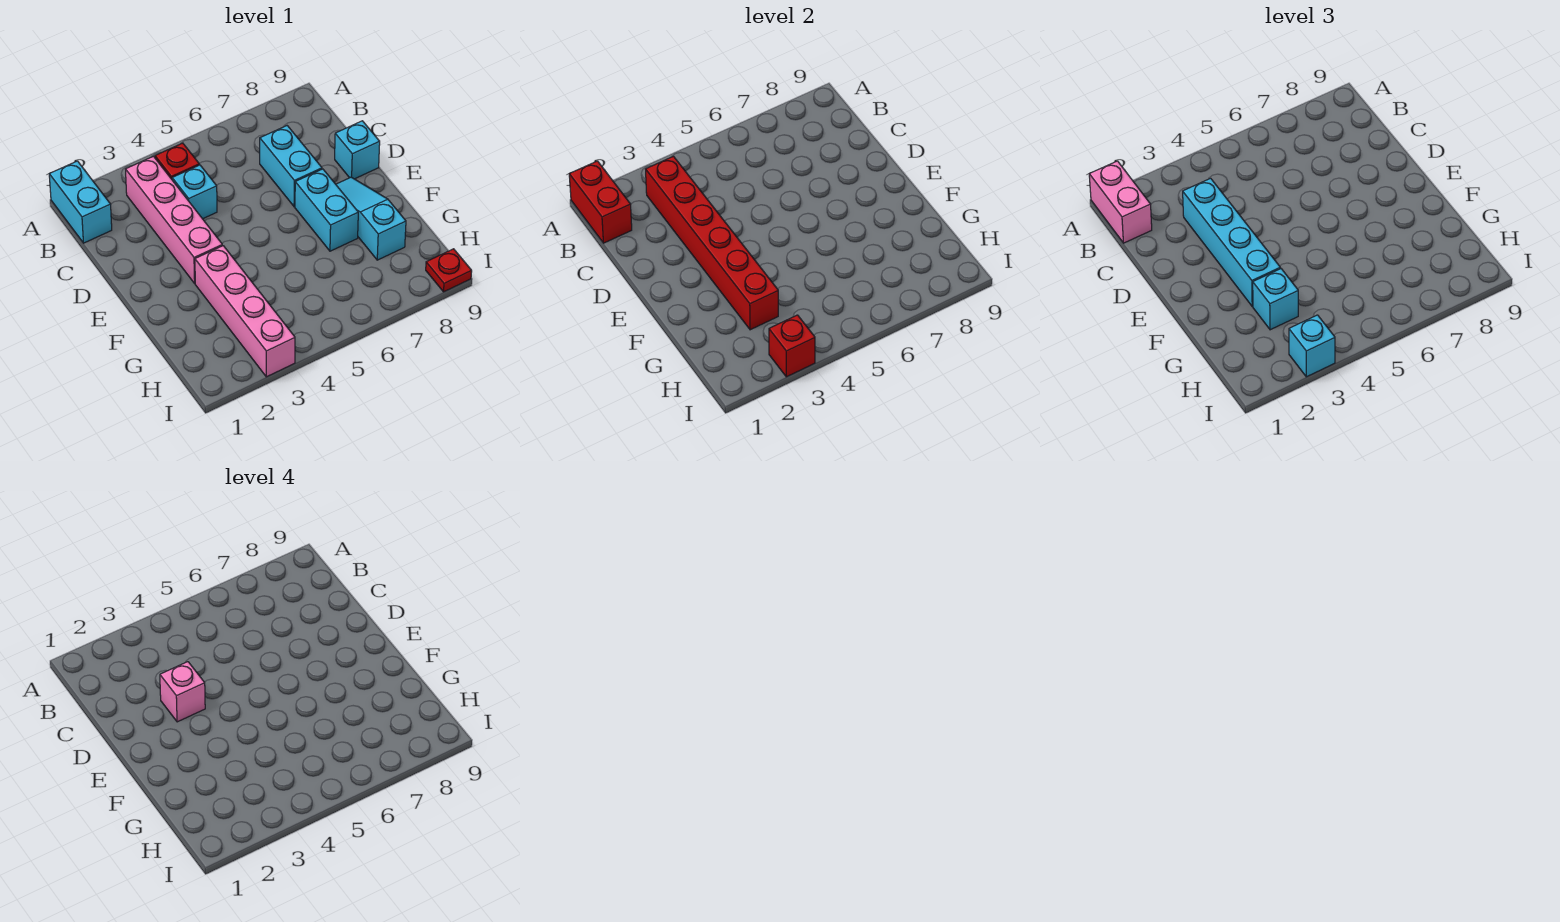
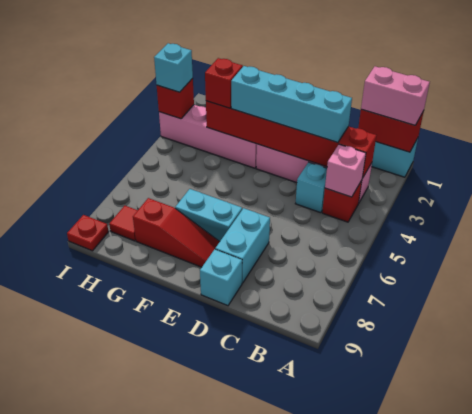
cyan brick C7:D7 level 1 -> cyan brick D7:D8 level 1
pink brick D3 level 4 -> pink brick B4 level 2
cyan slope E8:G8 level 1 top G -> red slope E8:G8 level 1 top G
cyan brick G3 level 3 -> red brick G3 level 3
none -> red tile H8 level 1

